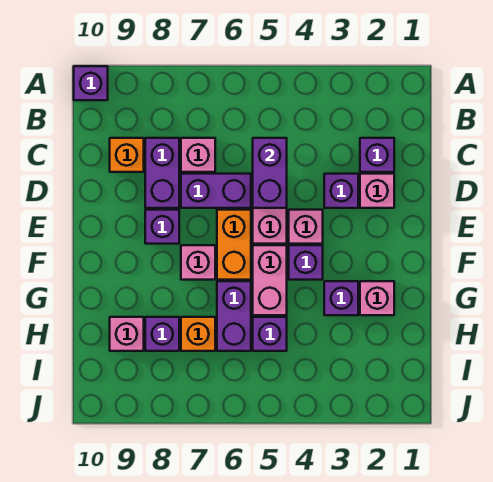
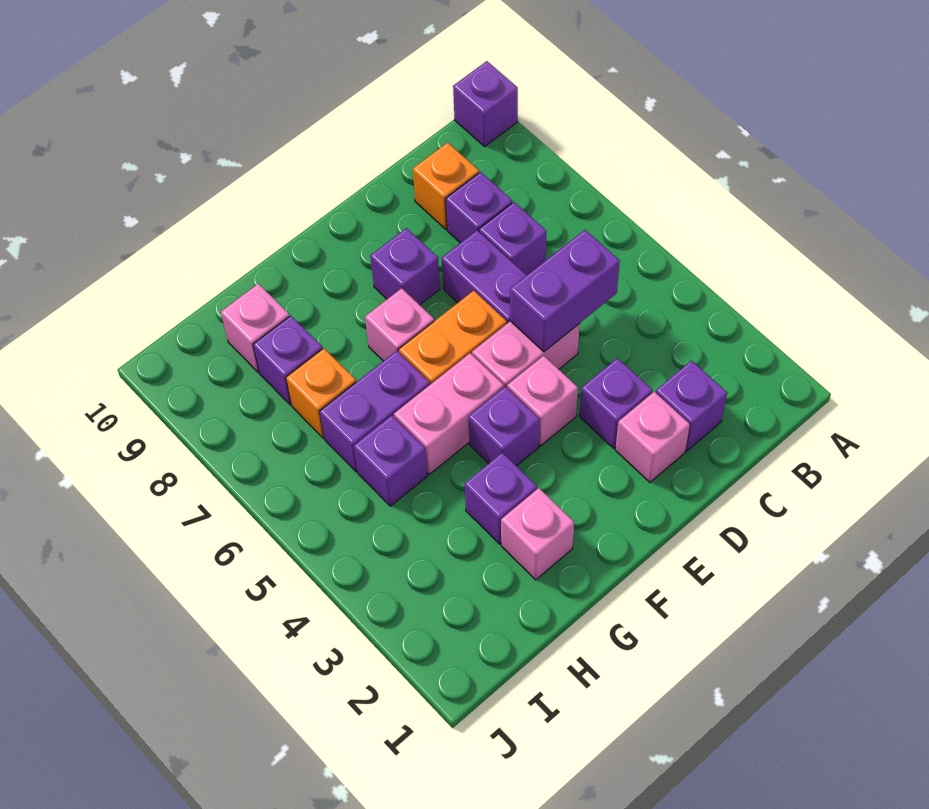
pink brick C7 level 1 -> purple brick C7 level 1
purple brick C8:D8 level 1 -> purple brick C8 level 1

